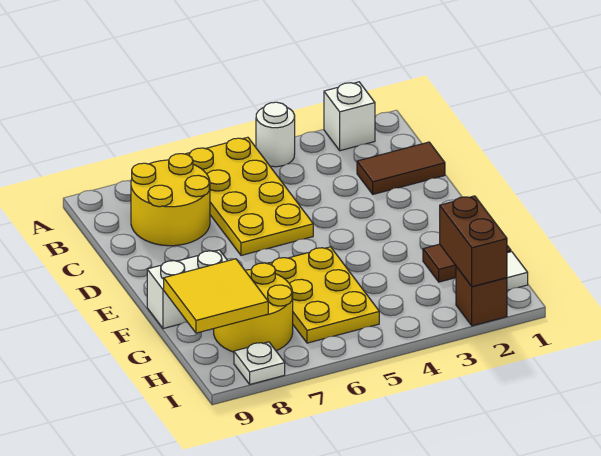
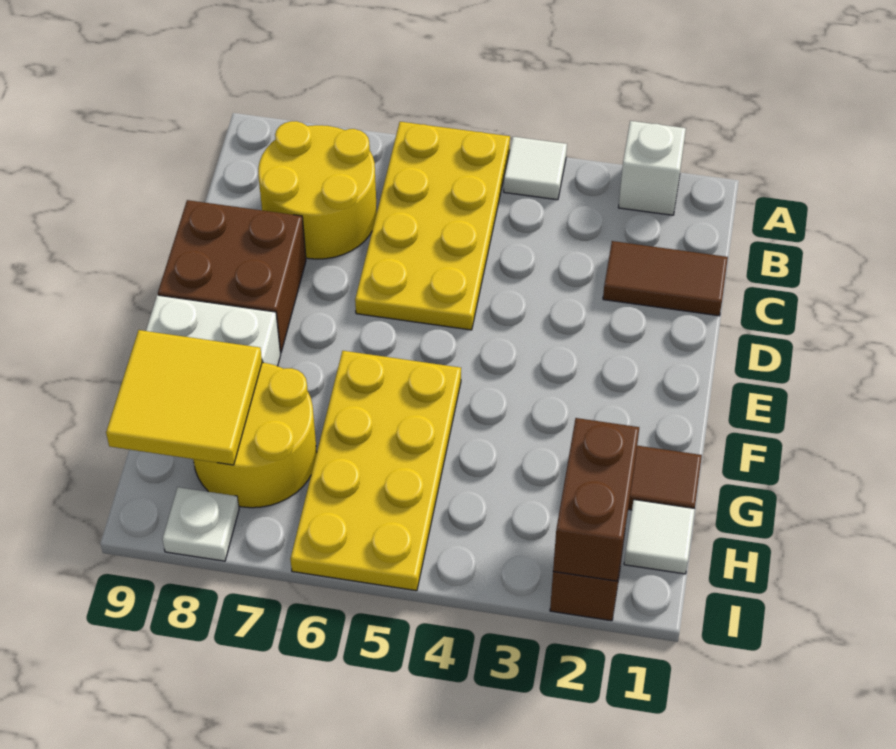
white round brick A4 level 1 -> white tile A4 level 1
none -> brown brick D8:E9 level 1
yellow plate F5:H6 level 1 -> yellow plate F5:I6 level 1

